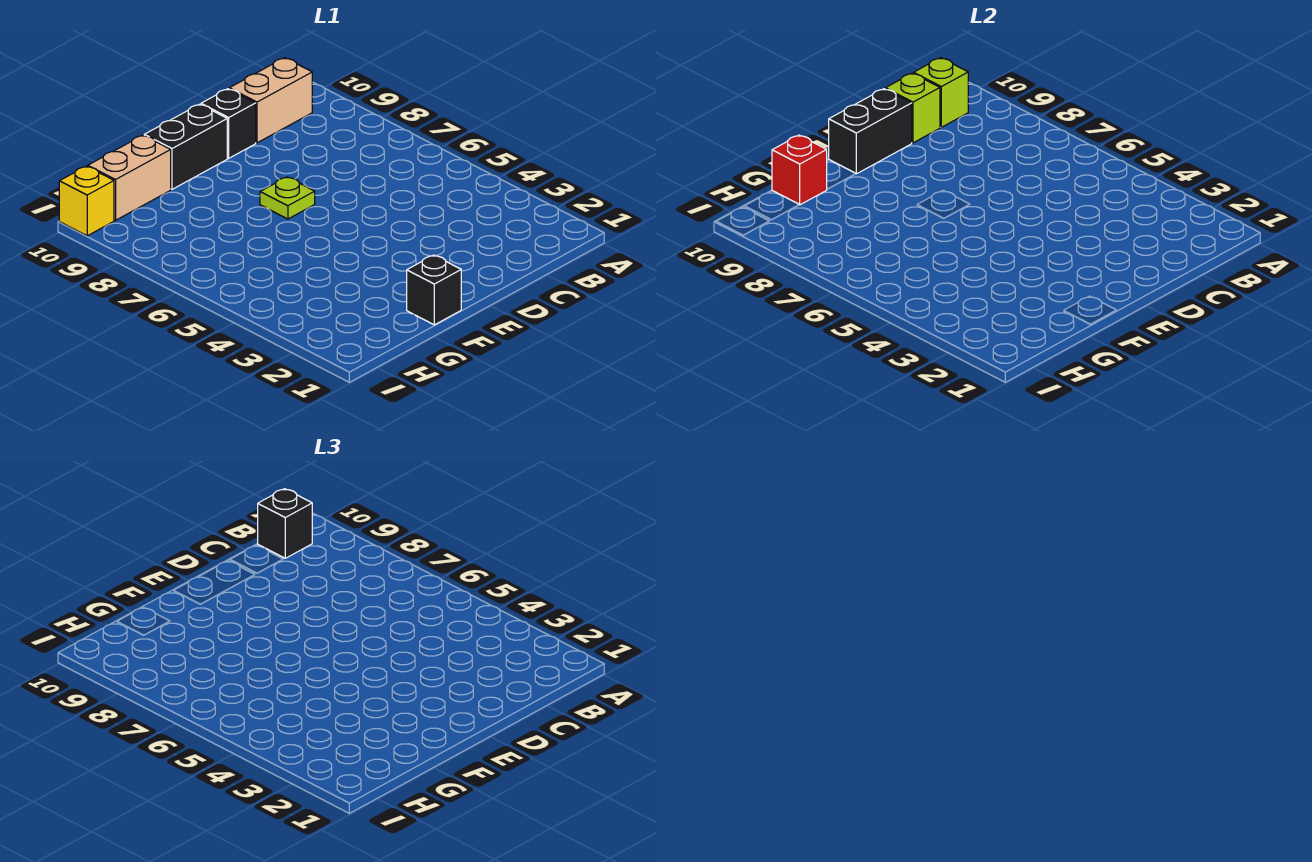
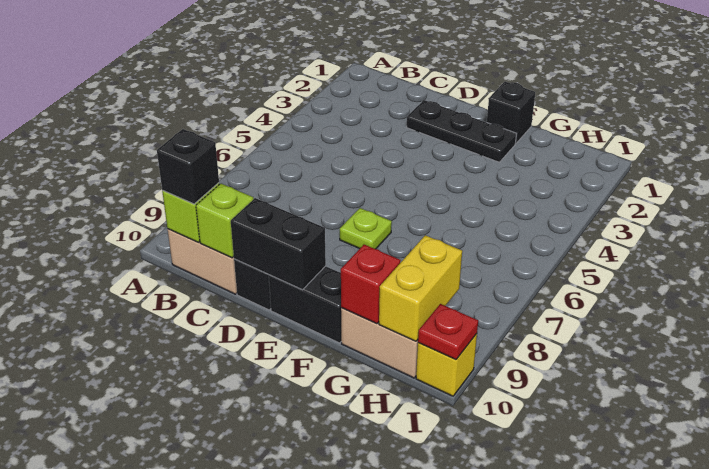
none -> black plate D2:F2 level 1
none -> yellow brick H9:H10 level 2
none -> red plate I10 level 2

